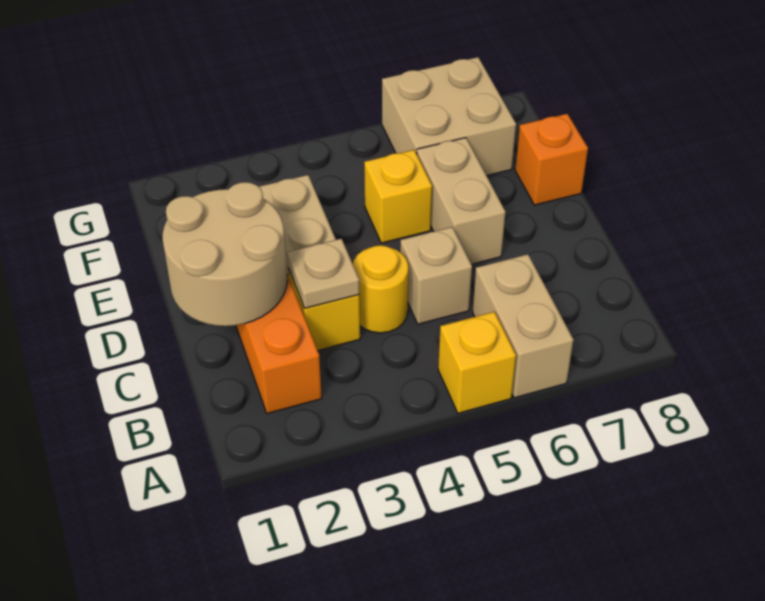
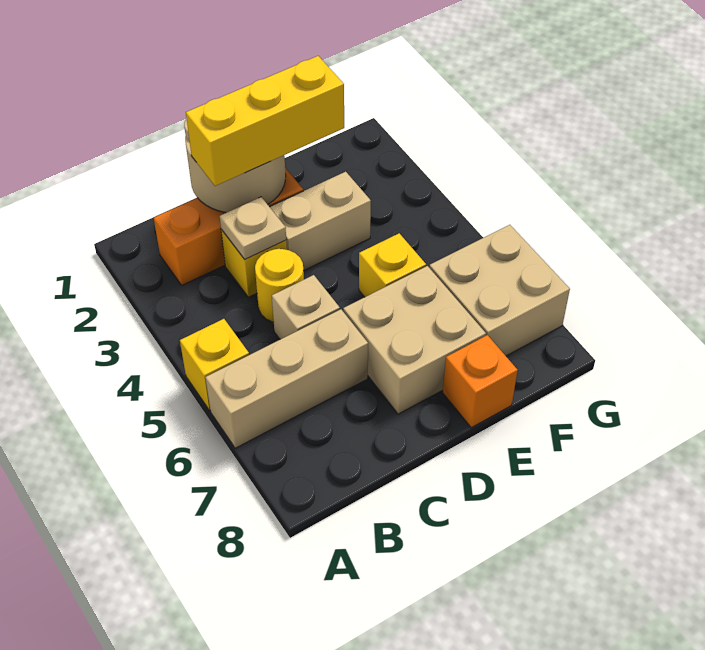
tan brick A6:B6 level 1 -> tan brick A6:C6 level 1
none -> yellow brick C2:E2 level 3
tan brick D6:E6 level 1 -> tan brick D6:E7 level 1

